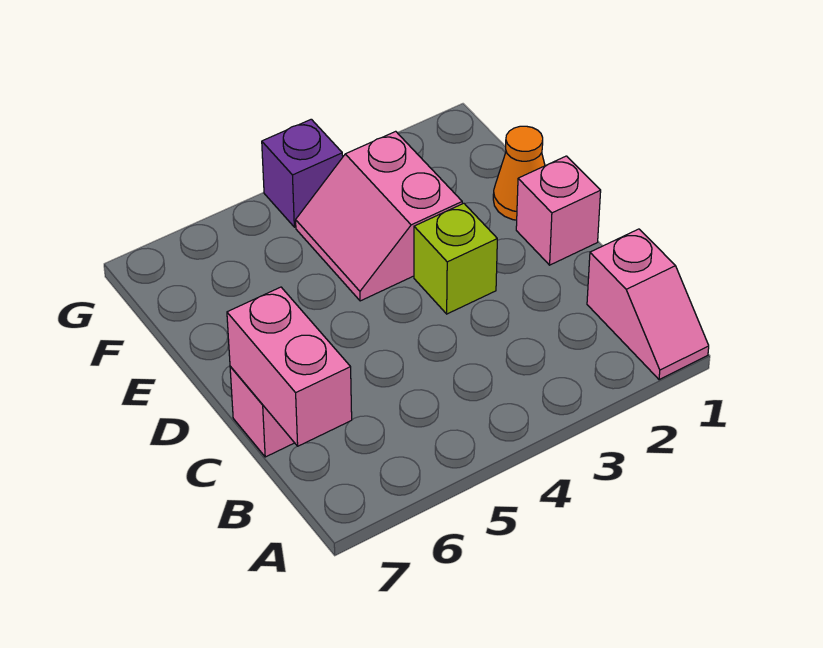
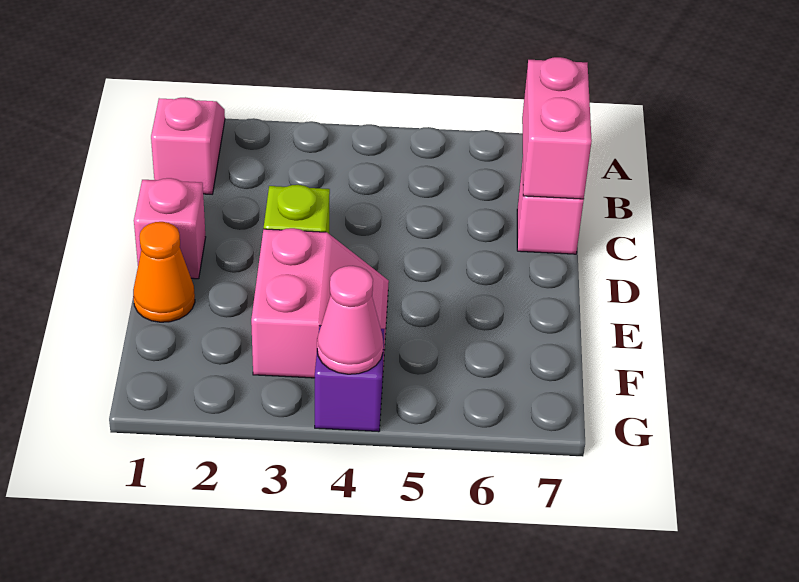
none -> pink cone G4 level 2

